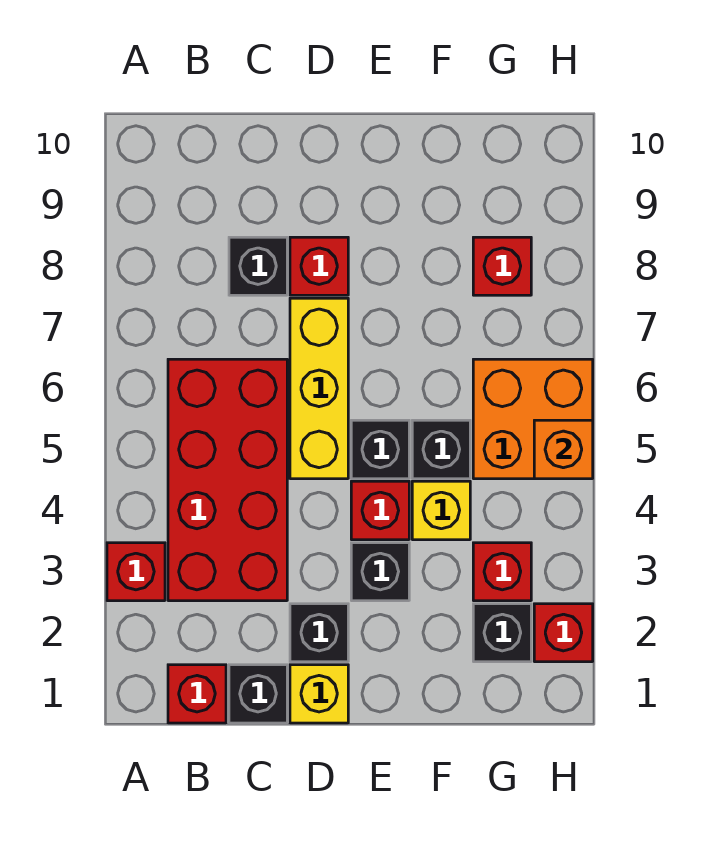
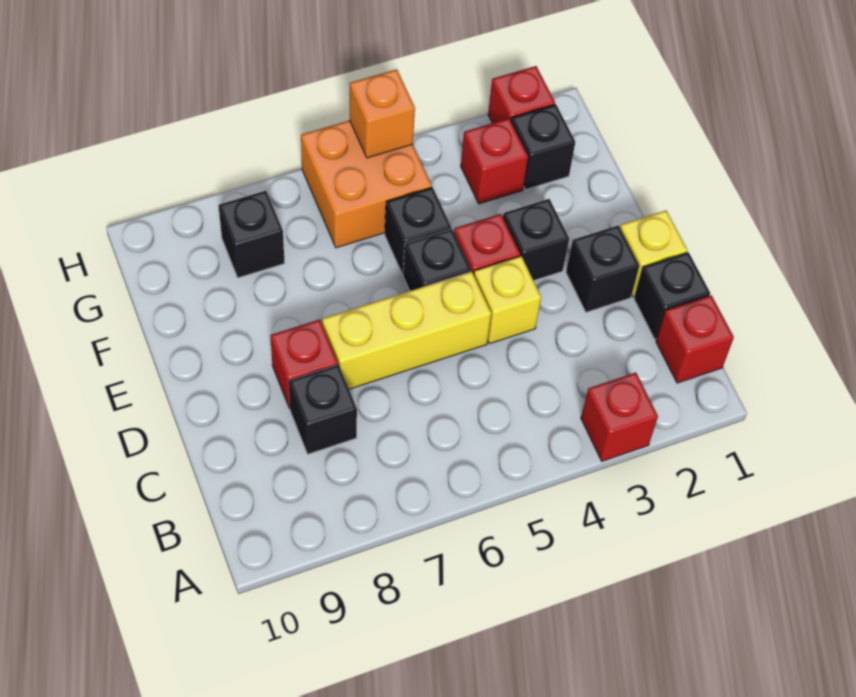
red brick B3:C6 level 1 -> none
yellow brick F4 level 1 -> yellow brick D4 level 1
red brick G8 level 1 -> black brick G8 level 1

